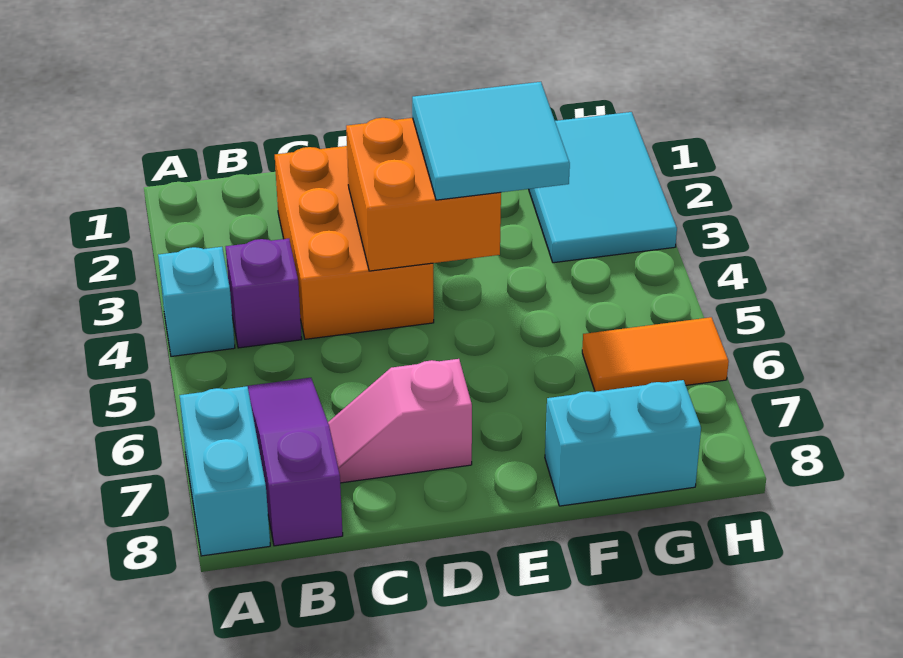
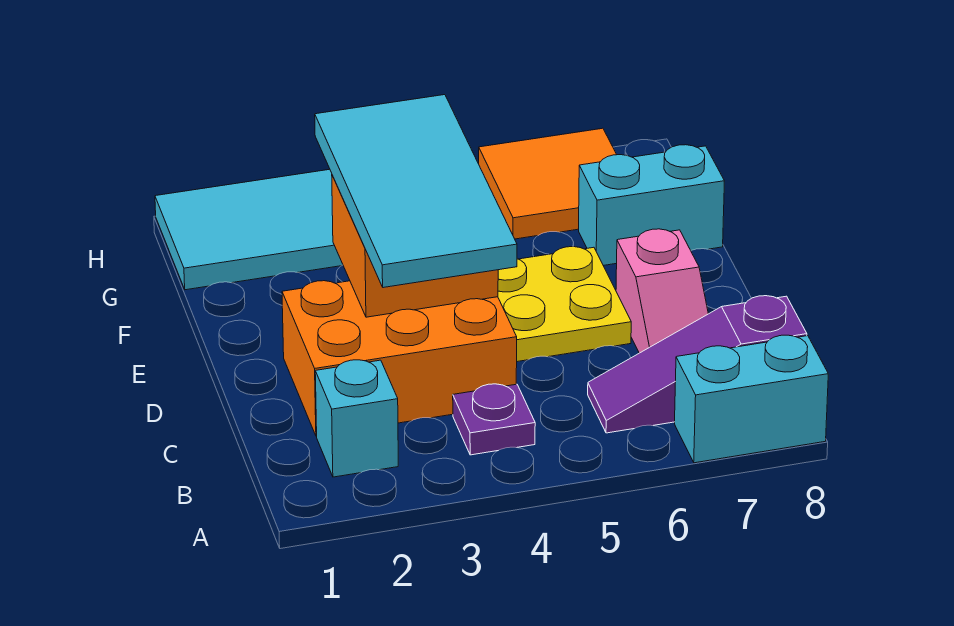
cyan brick A4 level 1 -> cyan brick B2 level 1
purple brick B4 level 1 -> purple plate B4 level 1
none -> yellow plate D5:E6 level 1
cyan tile E3:F4 level 3 -> cyan tile C3:F4 level 3
cyan brick F8:G8 level 1 -> cyan brick F7:F8 level 1
orange tile G6:H6 level 1 -> orange tile G6:H7 level 1

